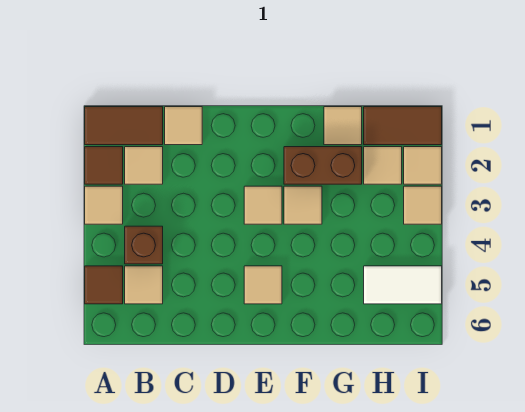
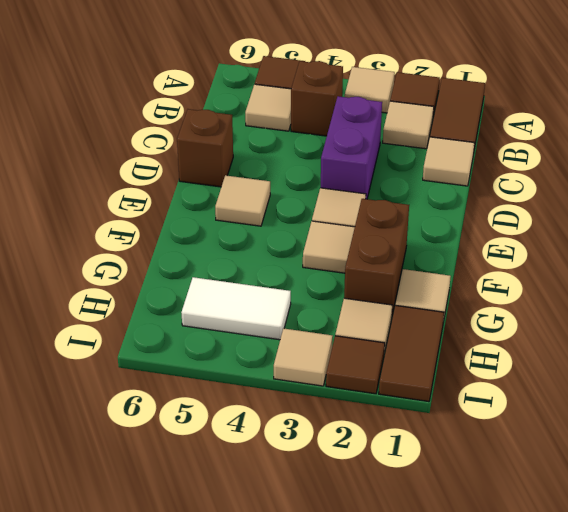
none -> purple brick C3:D3 level 1
none -> brown brick D6 level 1
white tile H5:I5 level 1 -> white tile H4:H5 level 1
tan tile I2 level 1 -> brown tile I2 level 1

